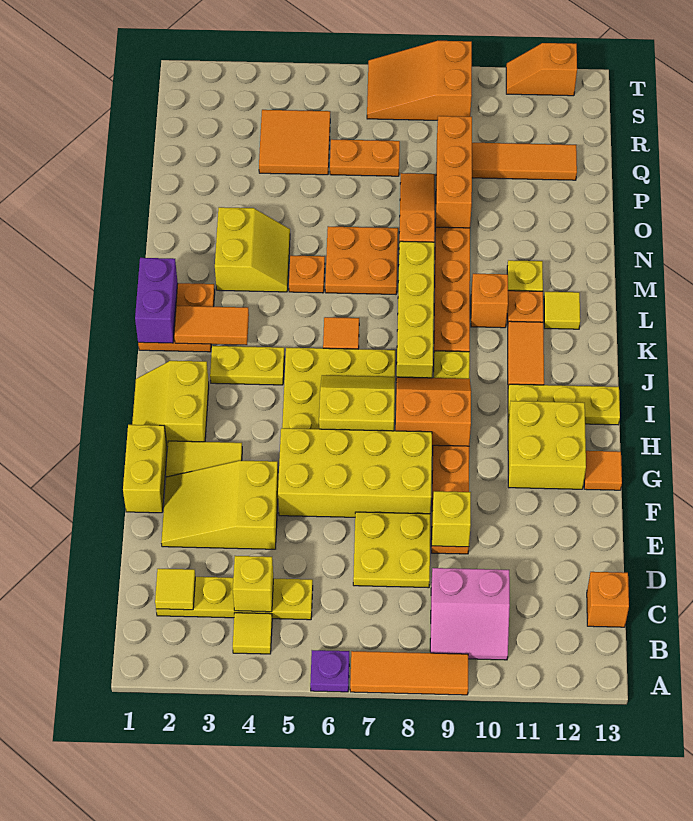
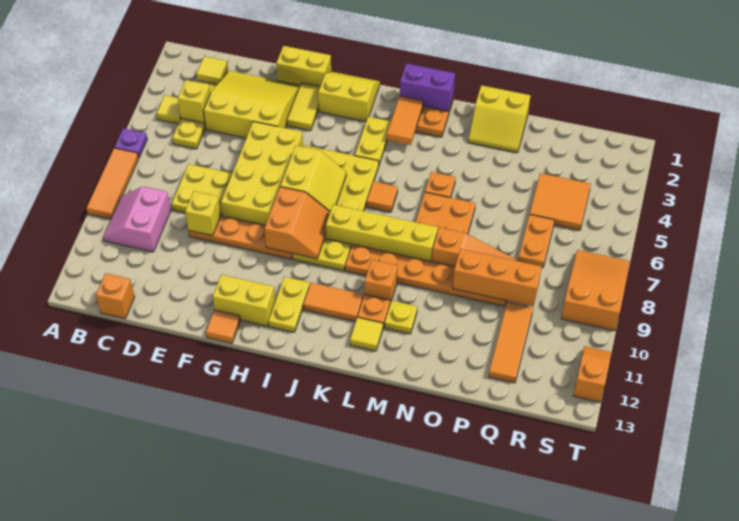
yellow slope E2:F4 level 1 top 4 -> yellow slope D2:F4 level 1 top 4
yellow brick G11:H12 level 1 -> yellow brick G12:H12 level 1
yellow plate I11:I13 level 1 -> yellow plate I11:I12 level 1
yellow slope M3:N4 level 1 top 3 -> yellow slope N1:O2 level 1 top 1

